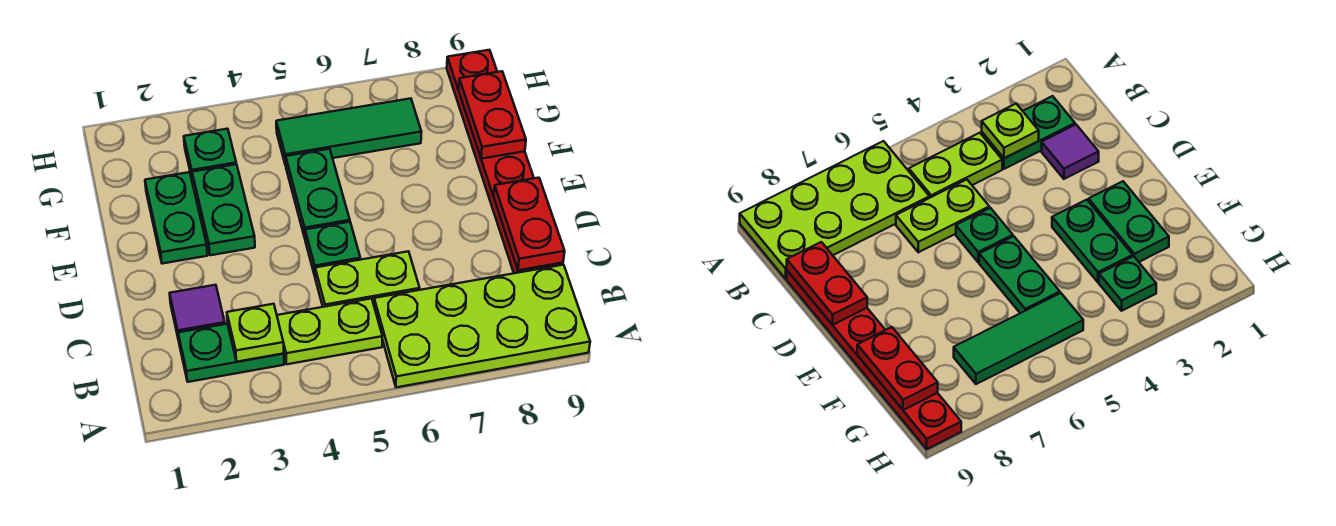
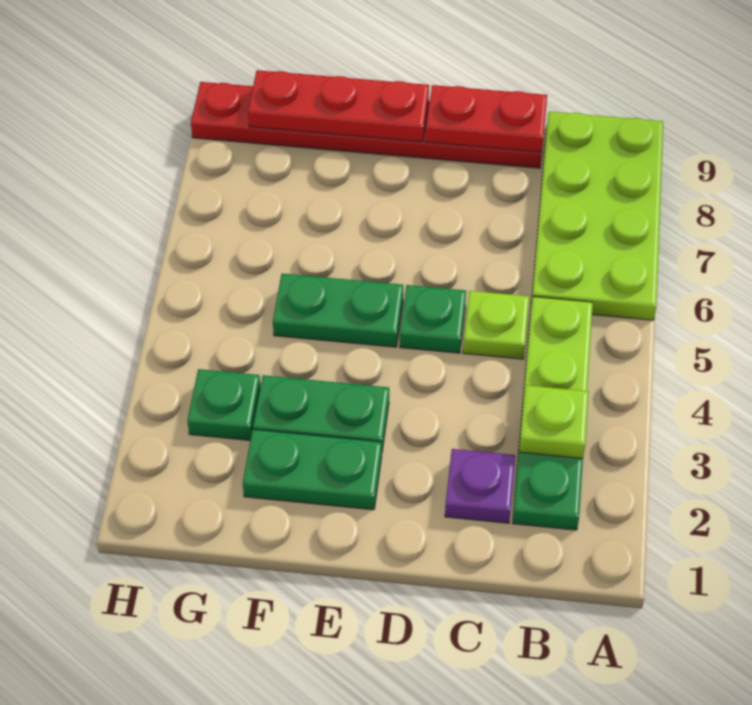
purple tile C2 level 1 -> purple plate C2 level 1
lime plate C5:C6 level 1 -> lime plate C5 level 1
red plate F9:G9 level 2 -> red plate E9:G9 level 2
green tile G5:G7 level 1 -> none

